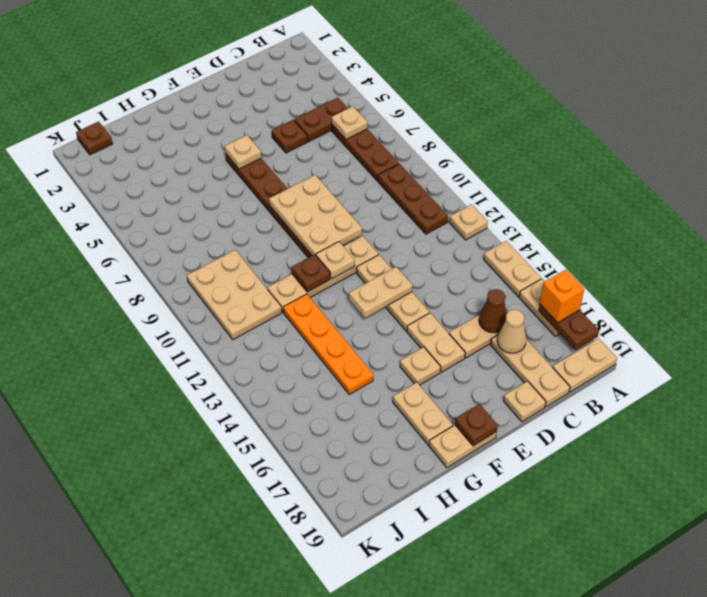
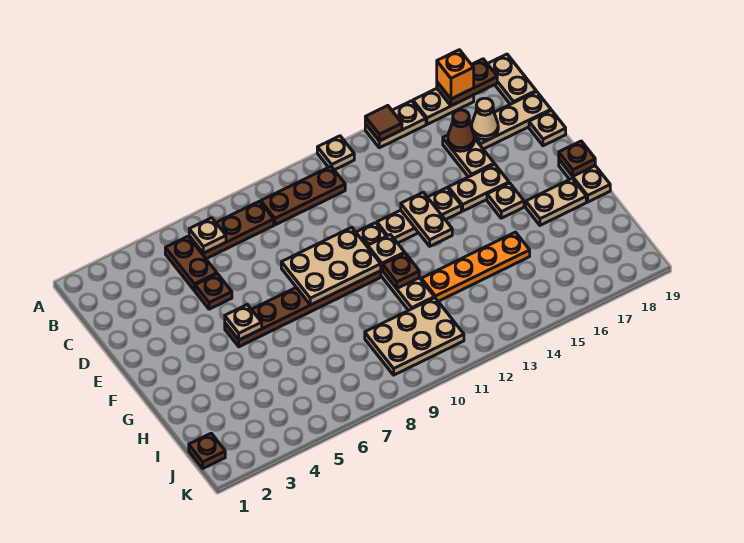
none -> brown tile A14 level 2

